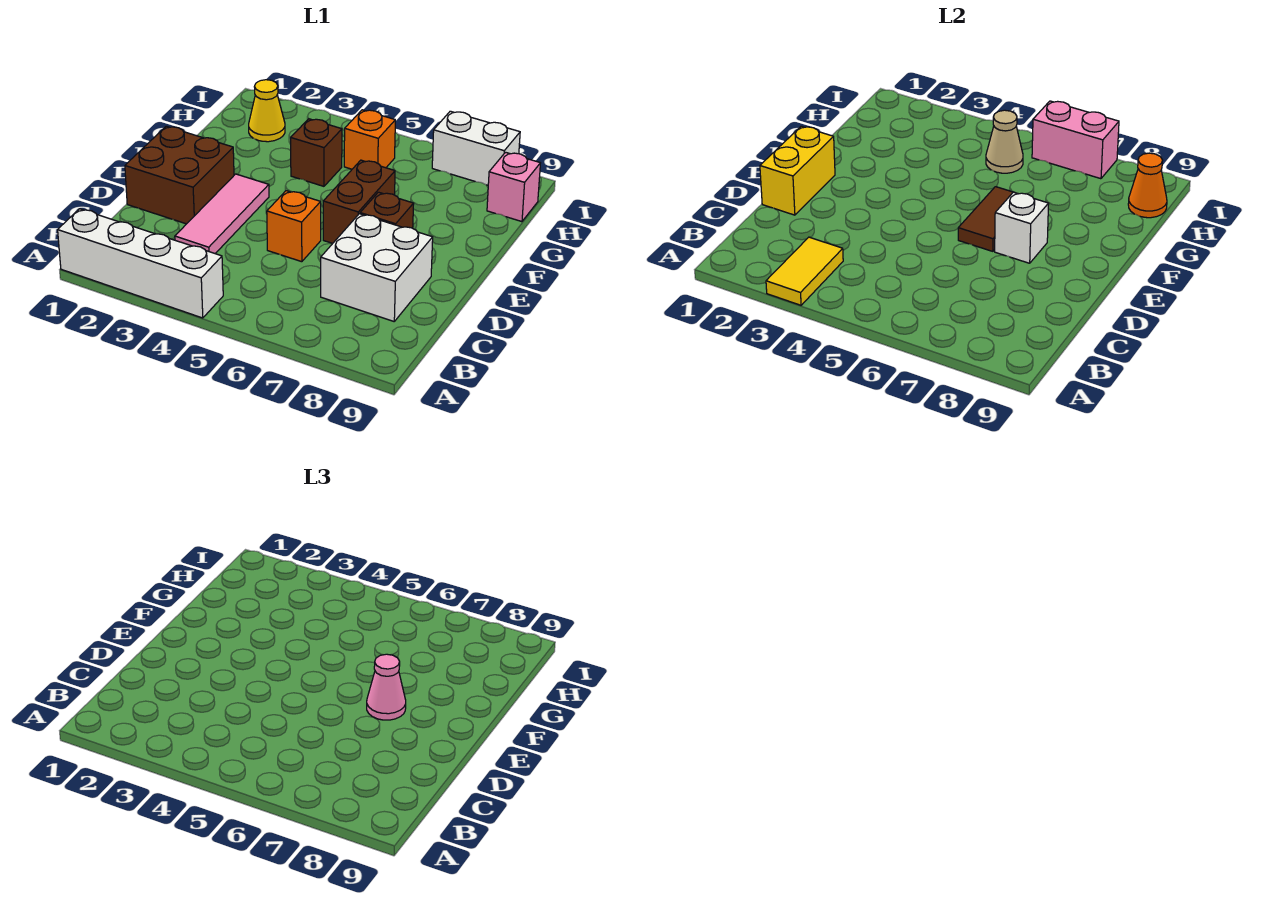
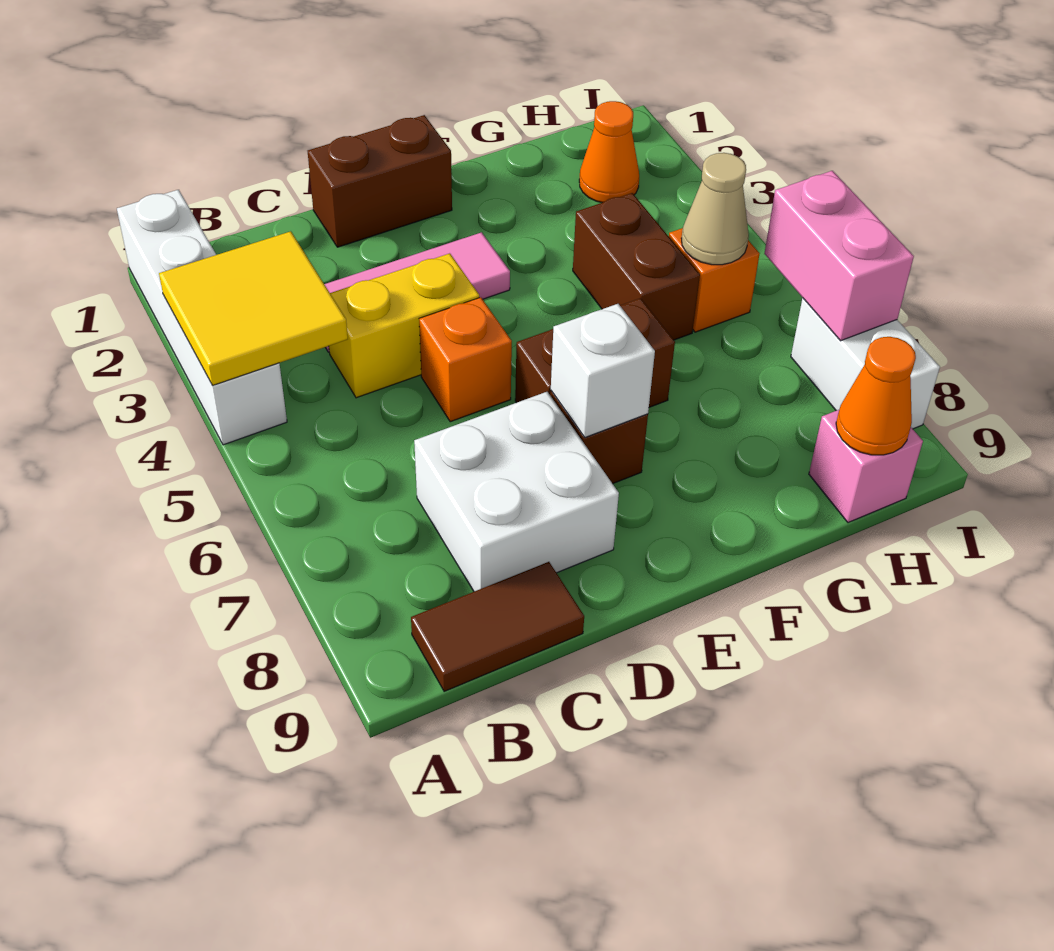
yellow tile A3:B3 level 2 -> yellow tile A3:B4 level 2
brown brick D1:E2 level 1 -> brown brick D1:E1 level 1
yellow brick D1:E1 level 2 -> yellow brick C4:D4 level 1
brown tile E6:F6 level 2 -> brown tile B9:C9 level 1
pink cone E7 level 3 -> none
brown brick G4 level 1 -> brown brick G4:G5 level 1
yellow cone H2 level 1 -> orange cone H2 level 1

